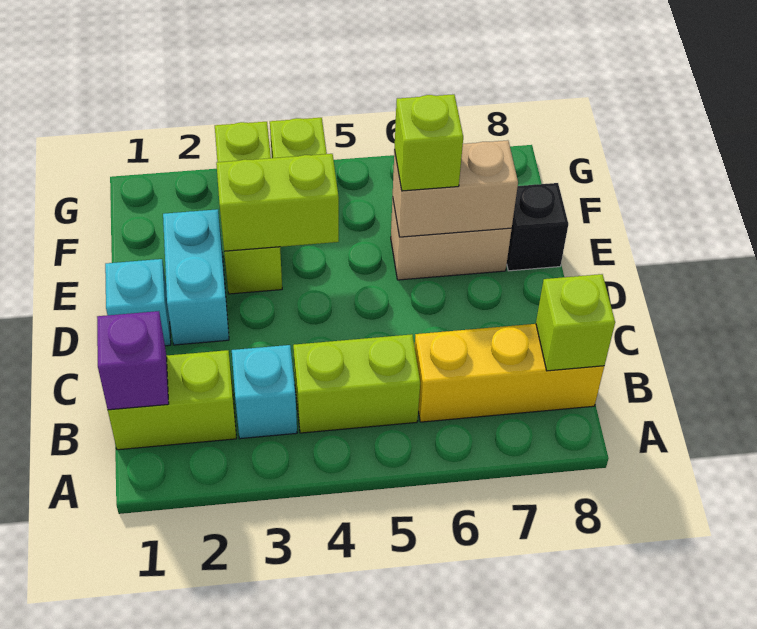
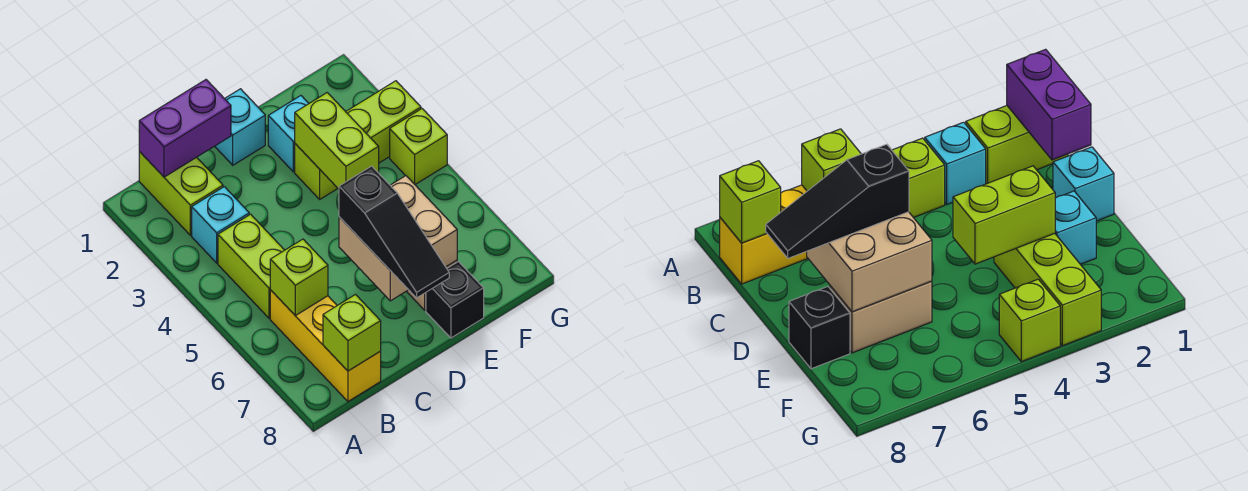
purple brick B1 level 2 -> purple brick B1:C1 level 2
cyan brick D2:E2 level 1 -> cyan brick E2 level 1
none -> black slope D6:D8 level 3 top 6
tan brick E6:E7 level 2 -> tan brick D6:E7 level 2
lime brick E6 level 3 -> lime brick B6 level 2

